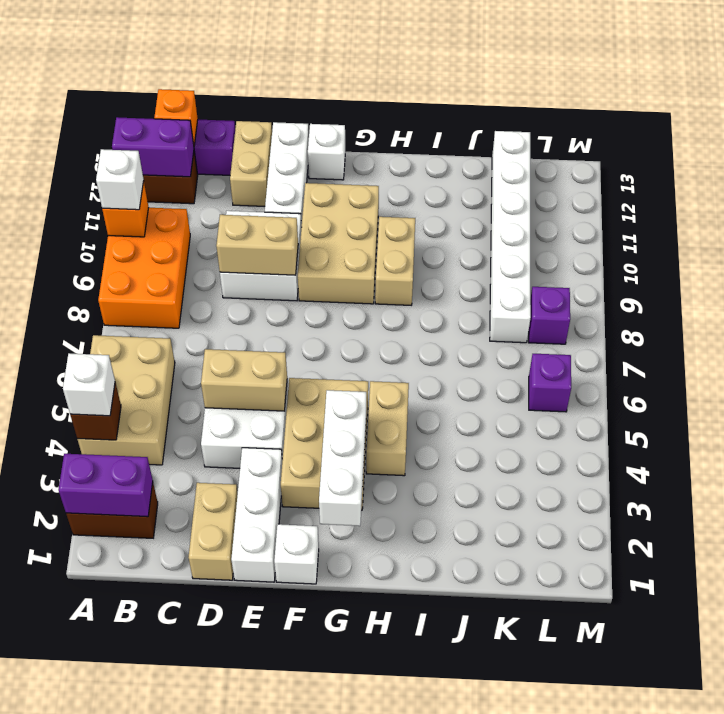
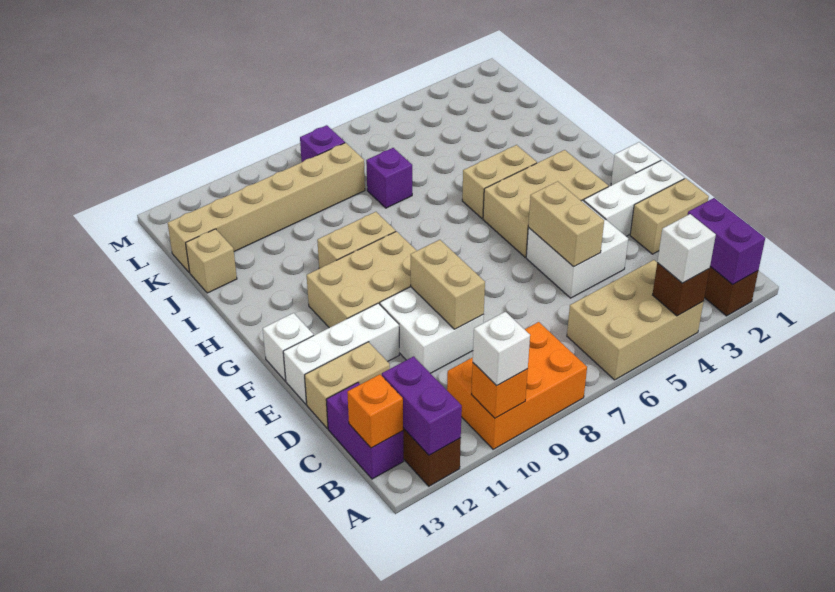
white brick G2:G4 level 2 -> none
none -> tan brick J13 level 1
white brick K8:K13 level 1 -> tan brick K8:K13 level 1
purple brick L6 level 1 -> purple brick J7 level 1

